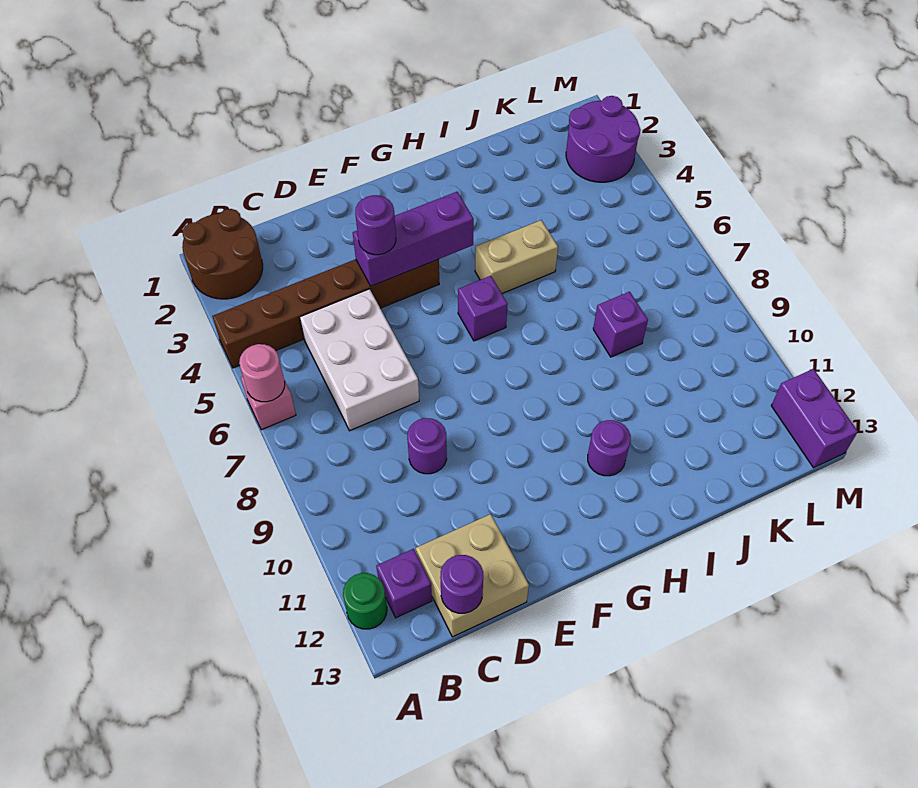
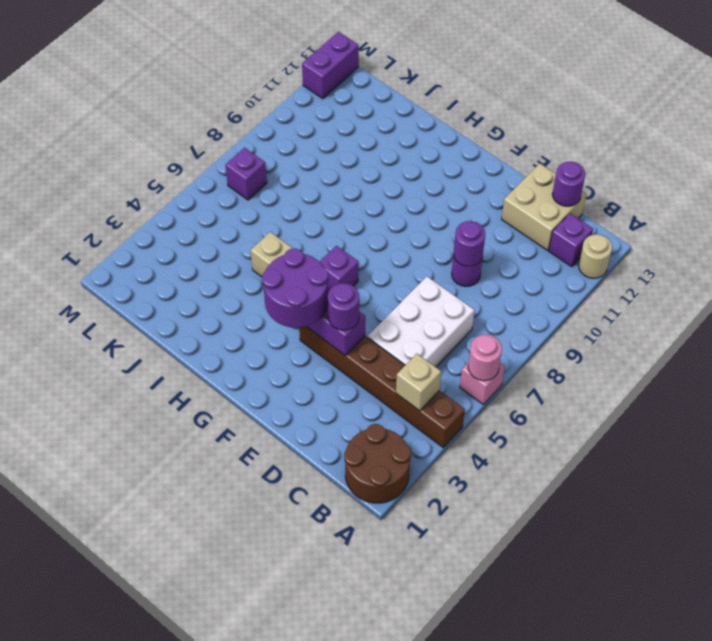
green round brick A12 level 1 -> tan round brick A12 level 1
none -> tan brick B4 level 2
purple round brick H11 level 1 -> purple round brick D9 level 2
purple brick J8 level 1 -> purple brick L7 level 1
purple round brick L2:M3 level 1 -> purple round brick F3:G4 level 3

